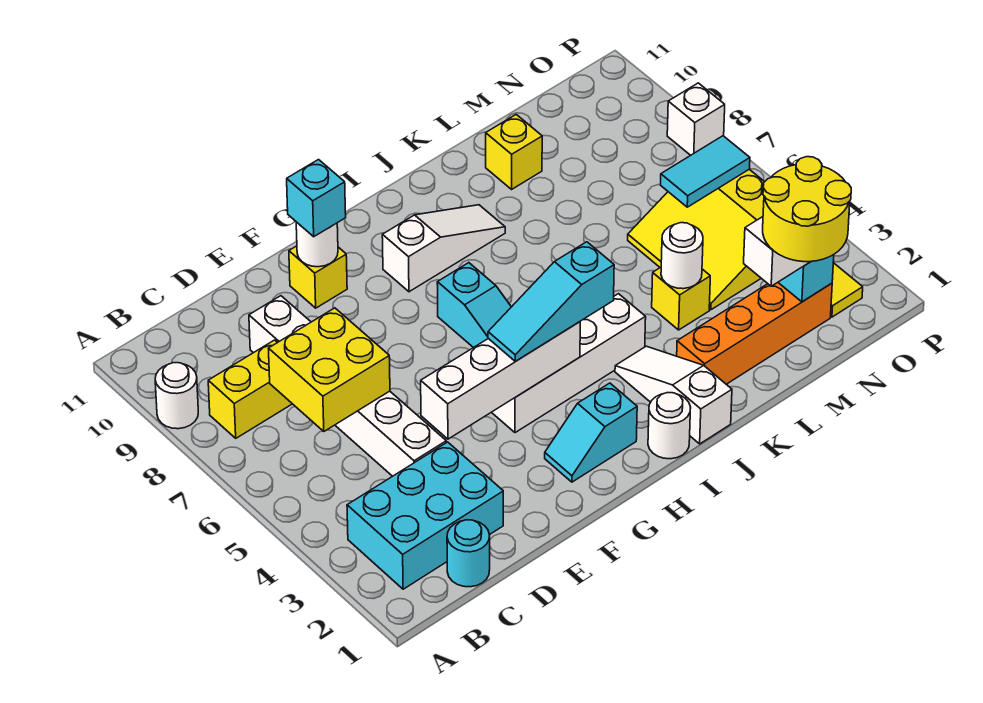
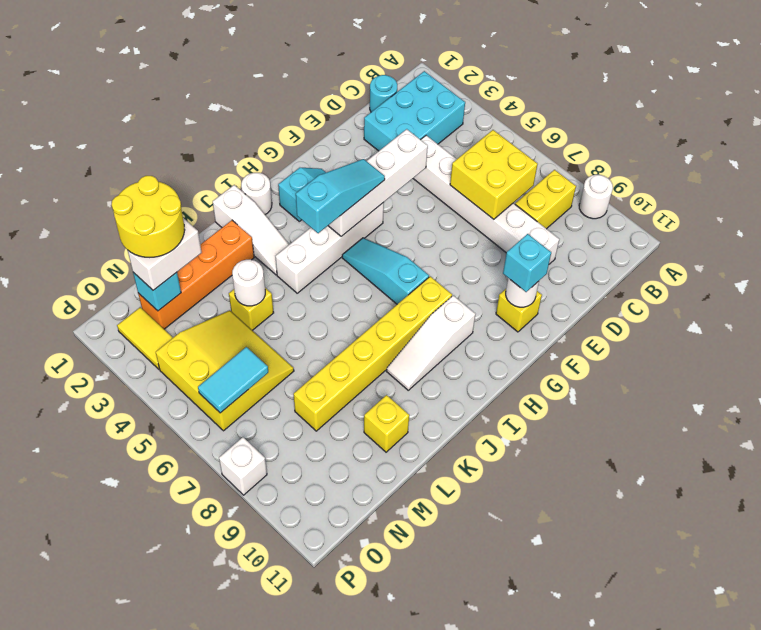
none -> yellow brick H8:M8 level 1

